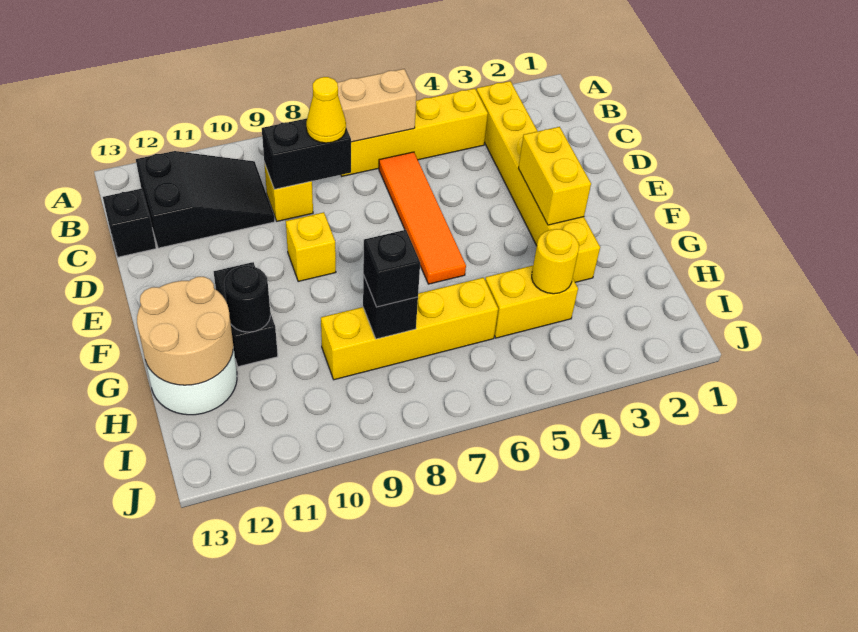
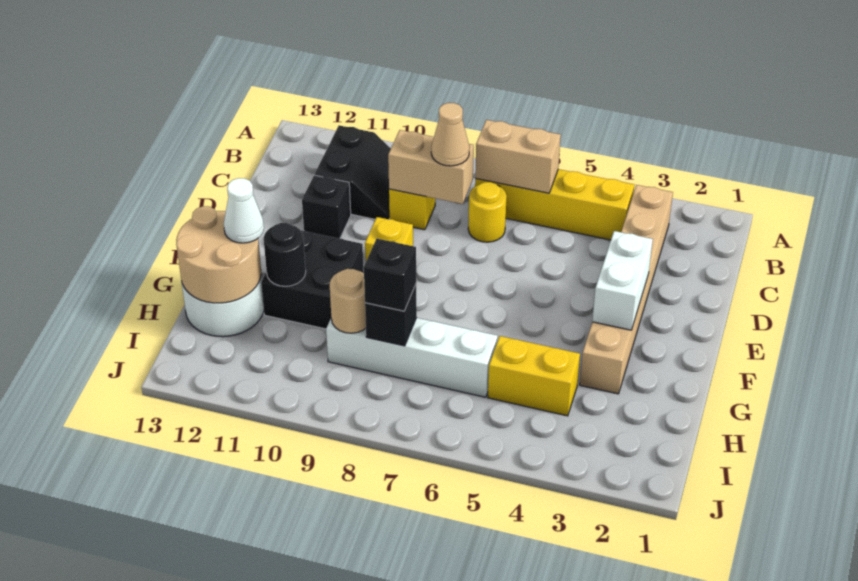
yellow brick B3:G3 level 1 -> tan brick B3:G3 level 1
black slope B10:C12 level 1 top 12 -> black slope B10:C11 level 1 top 11
orange tile C6:F6 level 1 -> none
black brick C8:C9 level 2 -> tan brick C8:C9 level 2
yellow cone C8 level 3 -> tan cone C8 level 3
black brick C13 level 1 -> black brick D11 level 1
yellow brick E3:F3 level 2 -> white brick E3:F3 level 2
black brick F11:G11 level 1 -> black brick F10:G11 level 1
none -> white cone G12 level 3
yellow round brick H4 level 2 -> yellow round brick C7 level 1
yellow brick H6:H9 level 1 -> white brick H6:H9 level 1
none -> tan round brick H9 level 2

